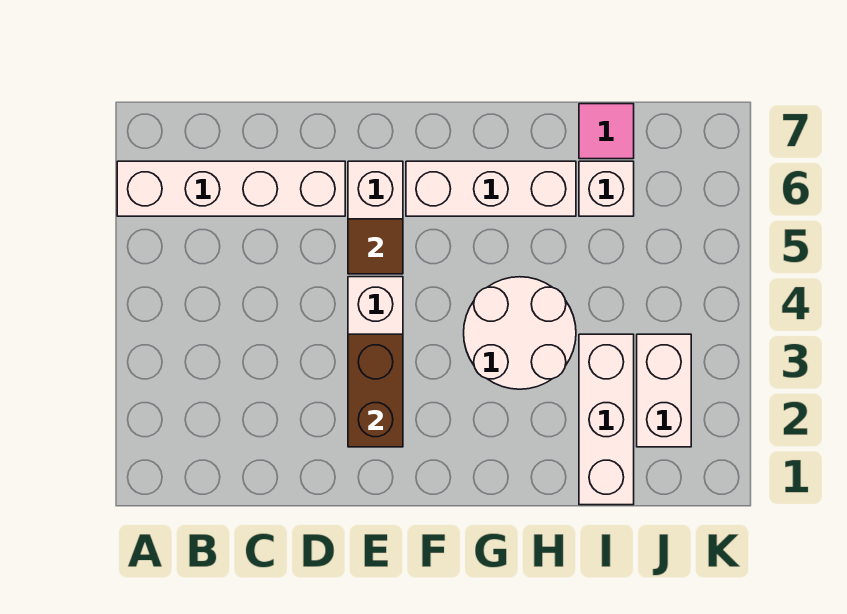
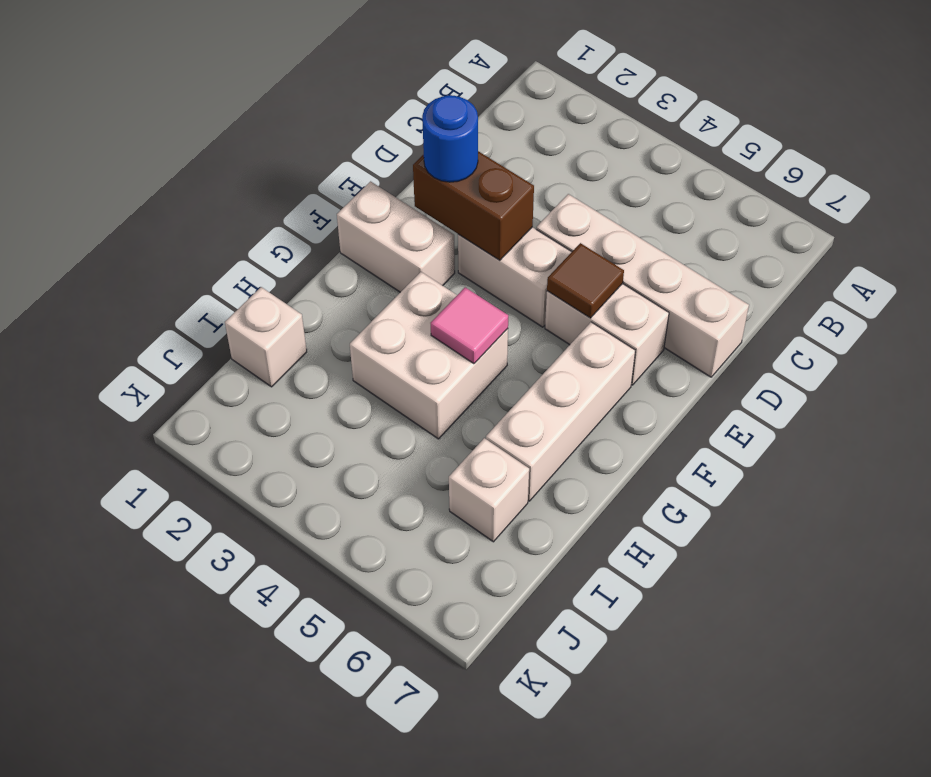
white brick A6:D6 level 1 -> white brick D4:D7 level 1
none -> blue round brick E2 level 3
white round brick G3:H4 level 1 -> white brick G3:H4 level 1
white brick I1:I3 level 1 -> white brick I1 level 1
pink tile I7 level 1 -> pink tile G4 level 2
white brick J2:J3 level 1 -> white brick F1:F2 level 1

